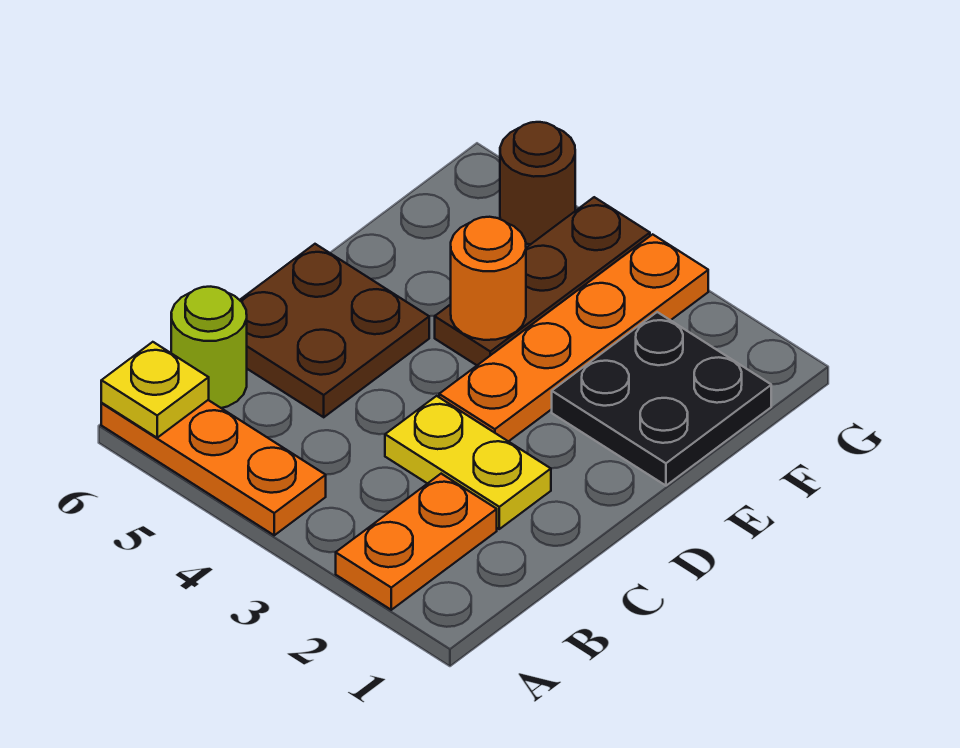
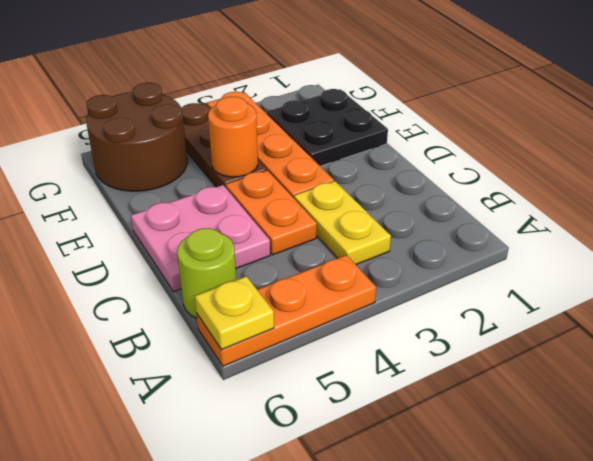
orange plate A2:B2 level 1 -> orange plate C4:D4 level 1
yellow plate C2:C3 level 1 -> yellow plate B3:C3 level 1
brown plate C5:D6 level 1 -> pink plate C5:D6 level 1
brown round brick G5 level 1 -> brown round brick F5:G6 level 1

